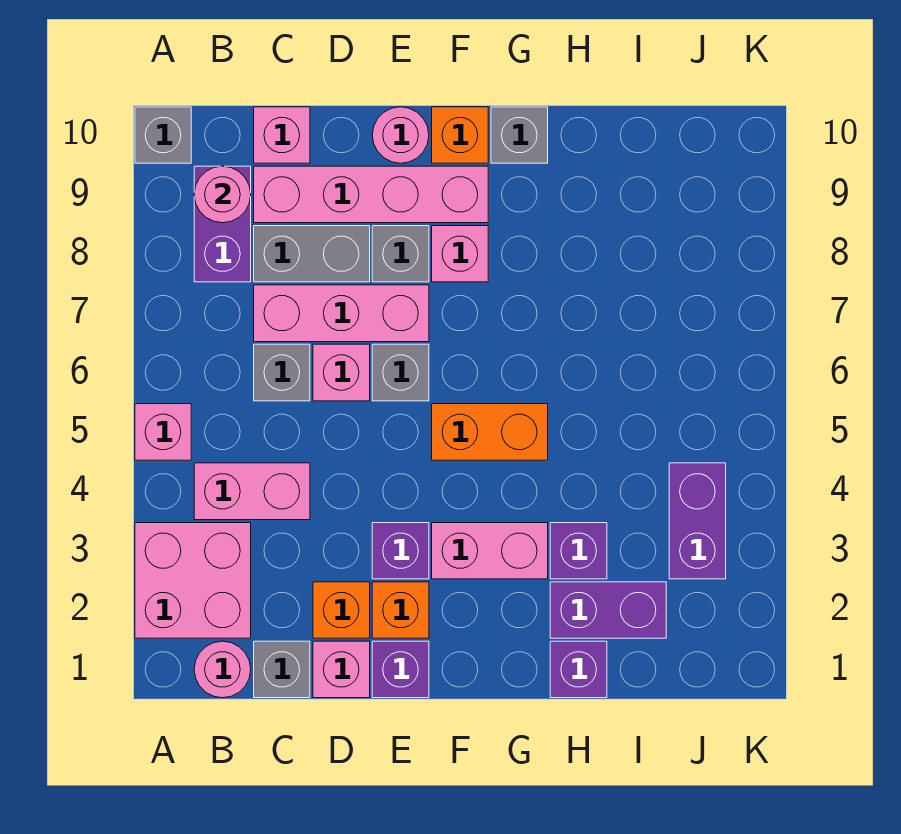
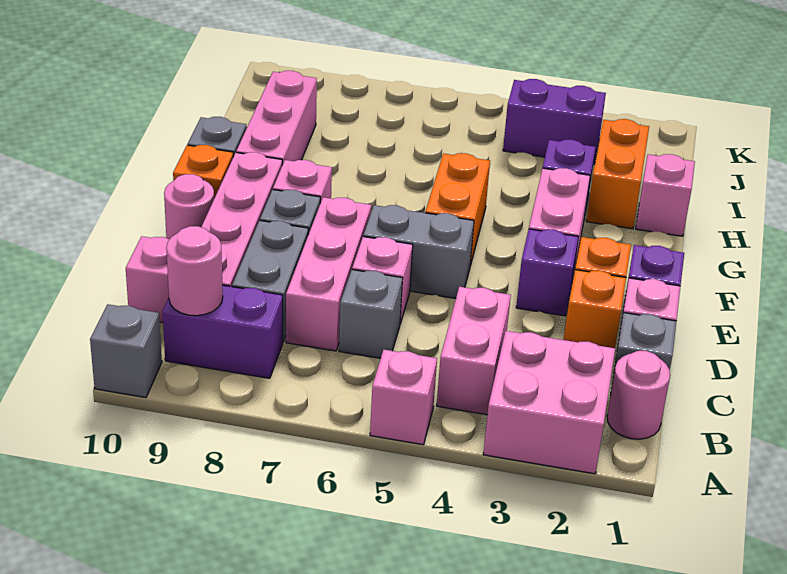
grey brick E6 level 1 -> grey brick E5:E6 level 1
none -> pink brick G9:I9 level 1
purple brick H1 level 1 -> pink brick H1 level 1
purple brick H2:I2 level 1 -> orange brick H2:I2 level 1

